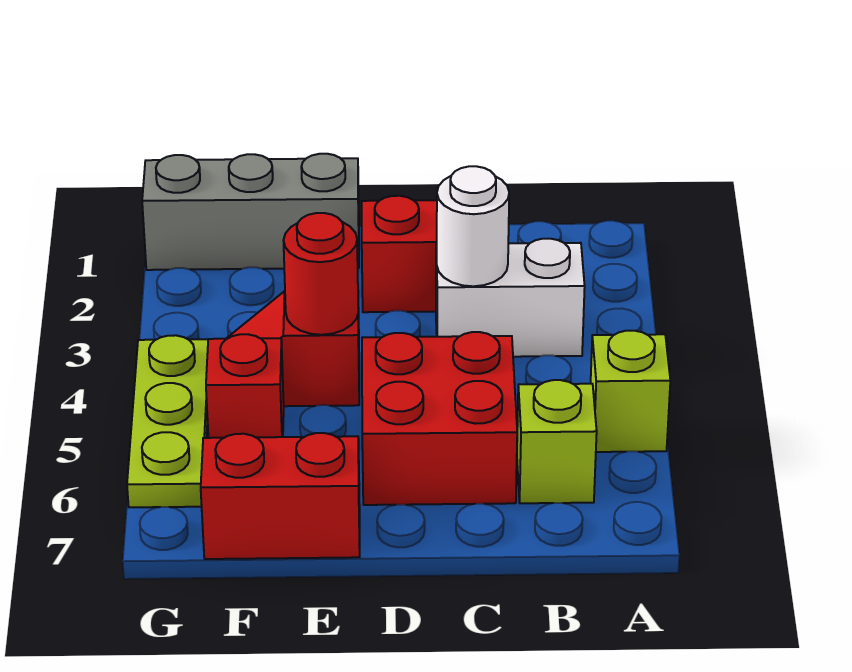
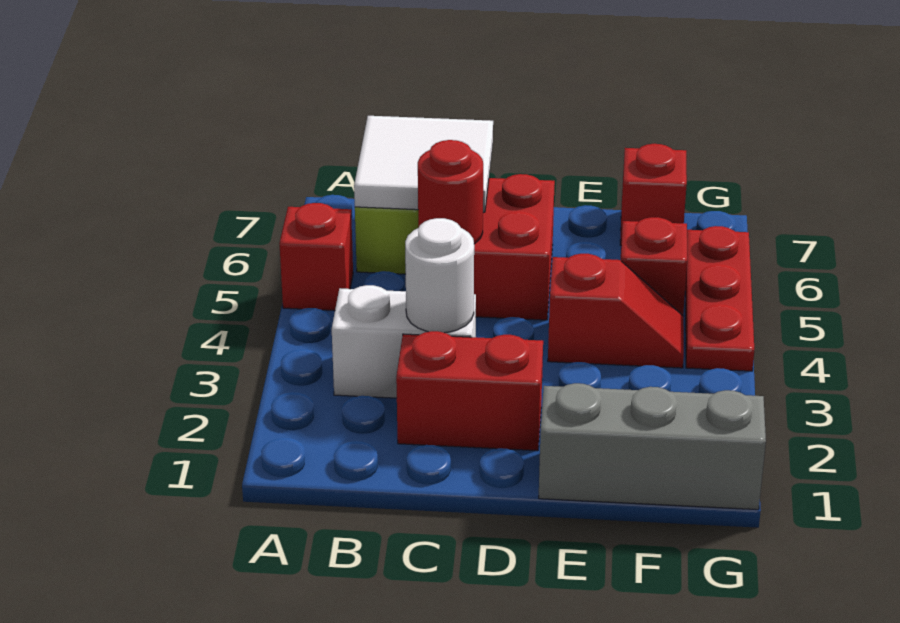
lime brick A5 level 1 -> red brick A5 level 1
none -> white tile B6:C7 level 2
red round brick E4 level 2 -> red round brick C5 level 2
red brick E7:F7 level 1 -> red brick F7 level 1
lime plate G4:G6 level 1 -> red plate G4:G6 level 1

